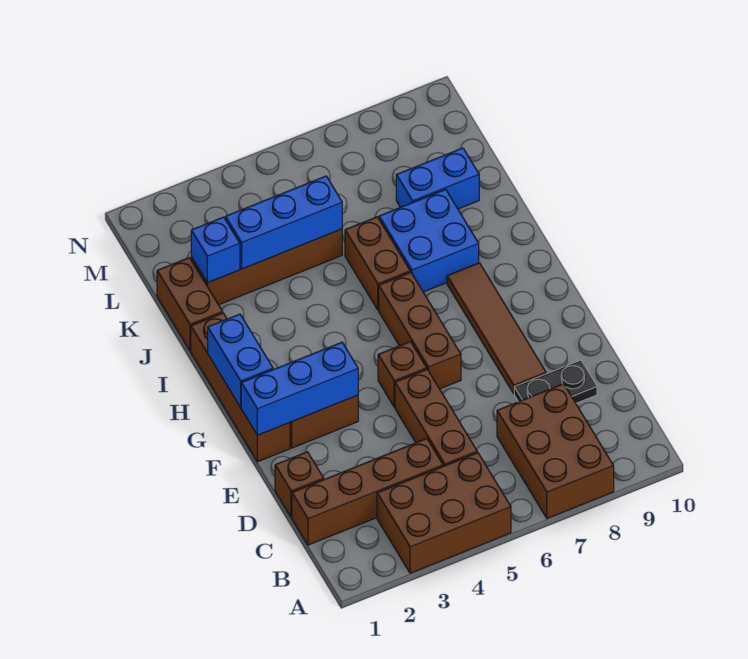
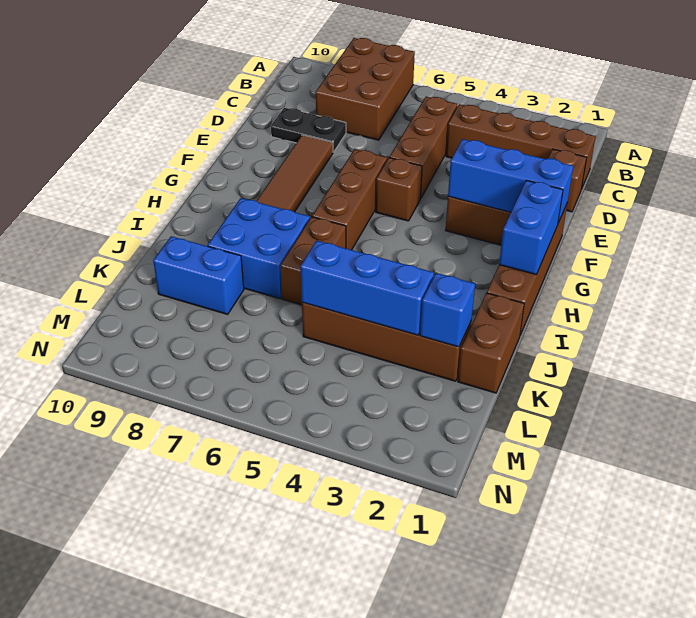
brown brick A3:B5 level 1 -> none

